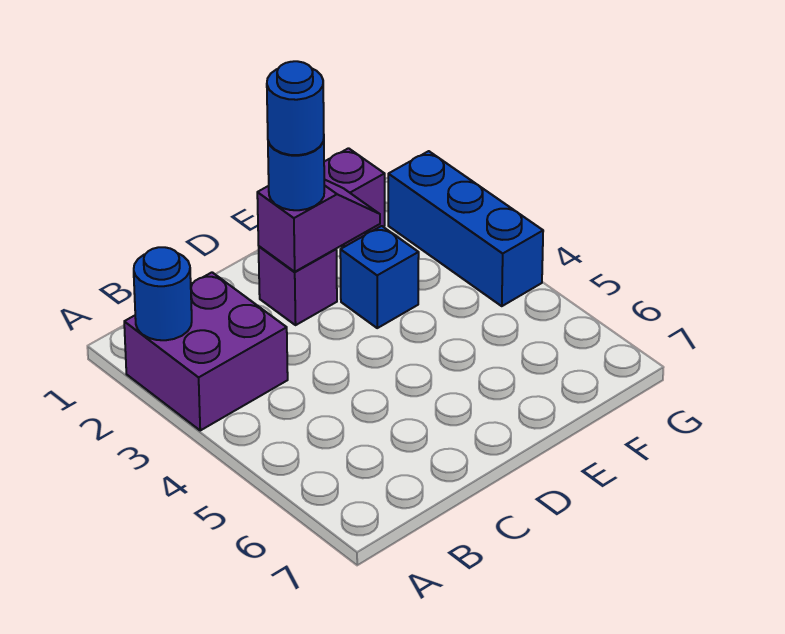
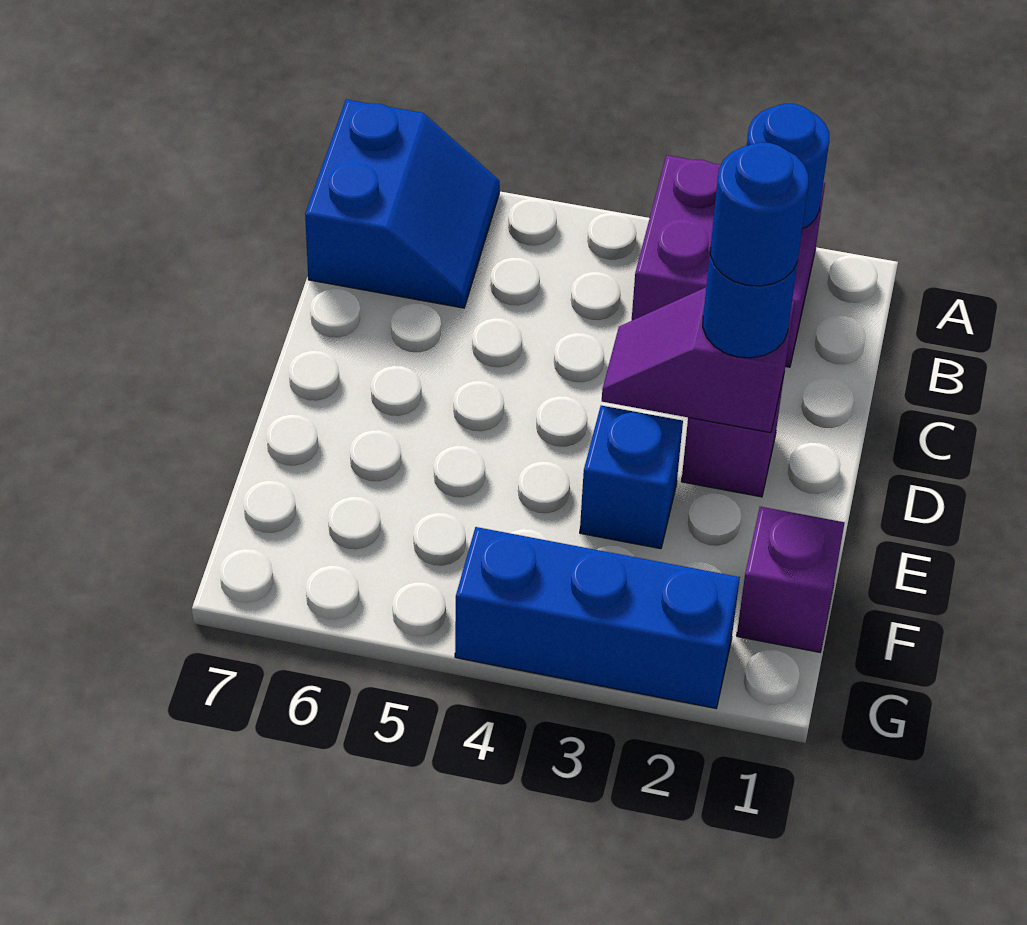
none -> blue slope A6:B7 level 1 top 7
purple slope D2:E2 level 2 top D -> purple slope D2:D3 level 2 top 2

